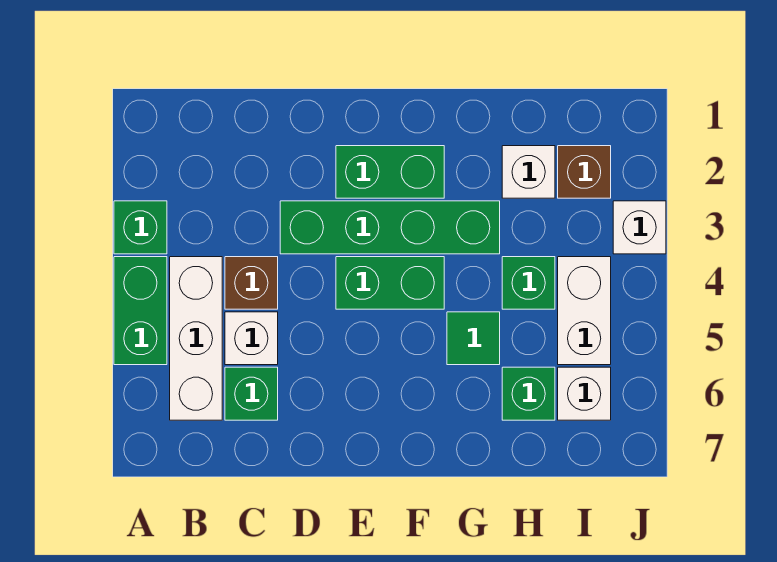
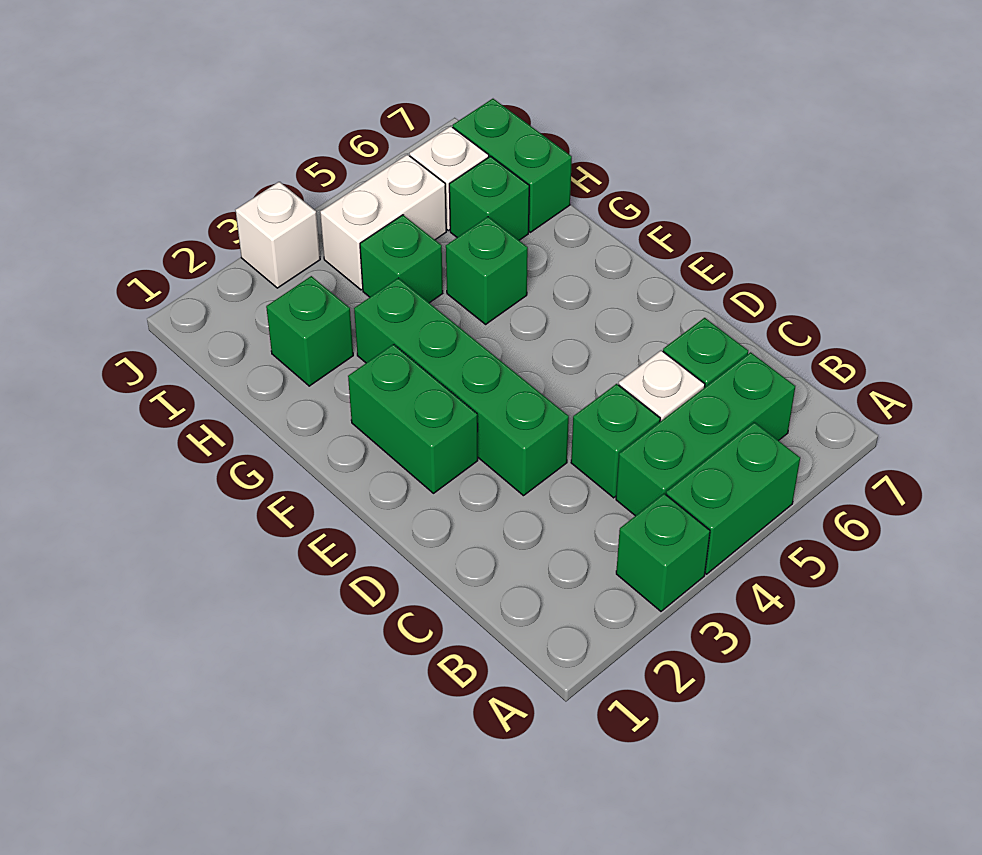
white brick B4:B6 level 1 -> green brick B4:B6 level 1
brown brick C4 level 1 -> green brick C4 level 1
green brick E4:F4 level 1 -> green brick H7:I7 level 1
green tile G5 level 1 -> green brick G5 level 1
white brick H2 level 1 -> green brick H2 level 1
brown brick I2 level 1 -> none

